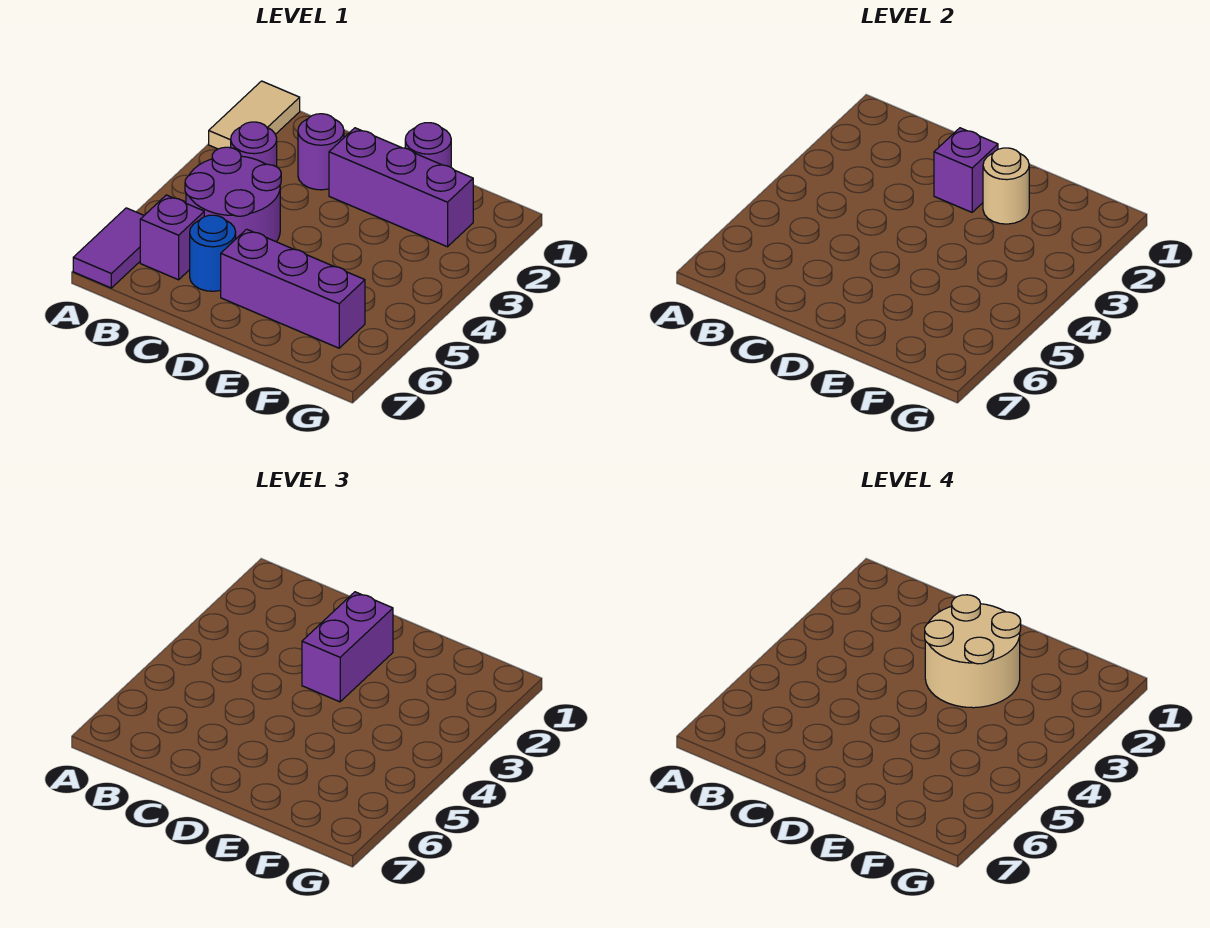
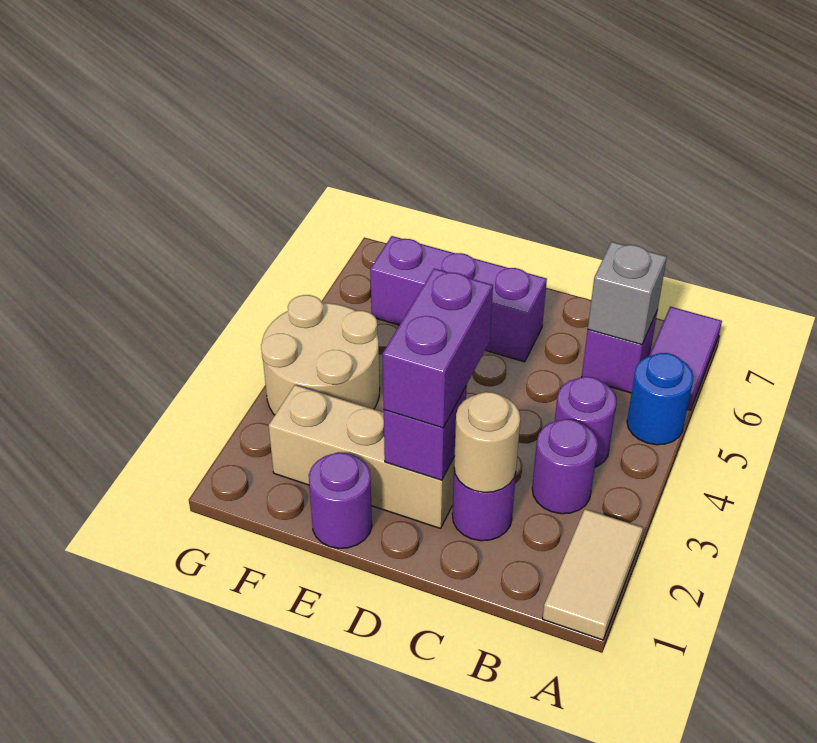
purple round brick B4:C5 level 1 -> purple round brick B4 level 1
none -> grey brick B6 level 2
blue round brick C6 level 1 -> blue round brick A5 level 1
purple brick D2:F2 level 1 -> tan brick D2:F2 level 1
tan round brick D2:E3 level 4 -> tan round brick F3:G4 level 1
tan round brick E2 level 2 -> tan round brick C2 level 2

